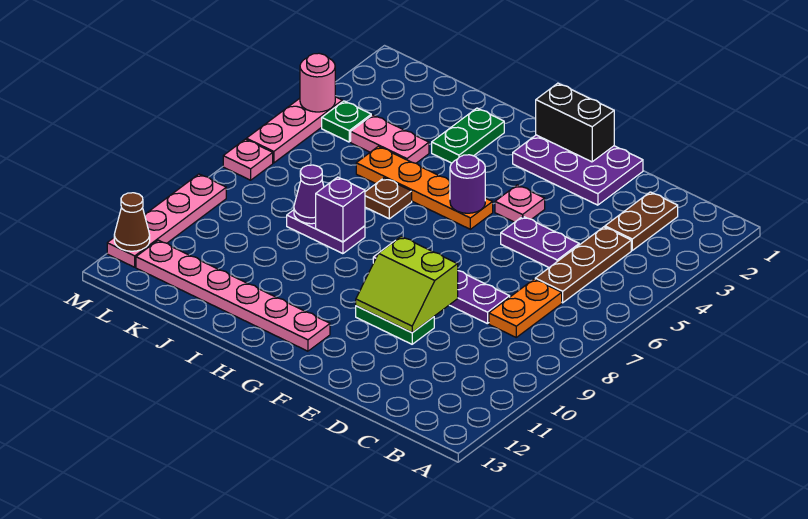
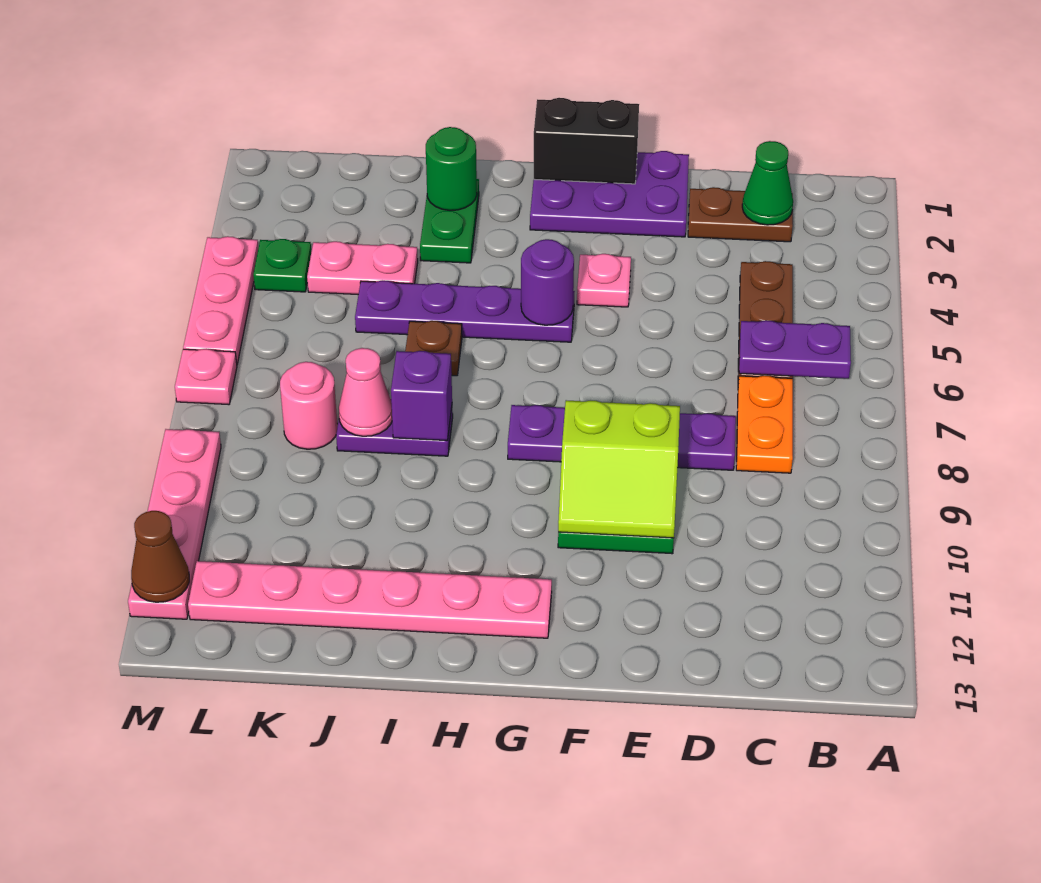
brown plate C2:C3 level 1 -> brown plate C2:D2 level 1
none -> green cone C2 level 2
purple plate D5:E5 level 1 -> purple plate B6:C6 level 2
orange plate G5:J5 level 1 -> purple plate G5:J5 level 1
none -> green round brick I2 level 2
purple cone J8 level 2 -> pink cone J8 level 2
pink round brick M4 level 2 -> pink round brick K8 level 1

